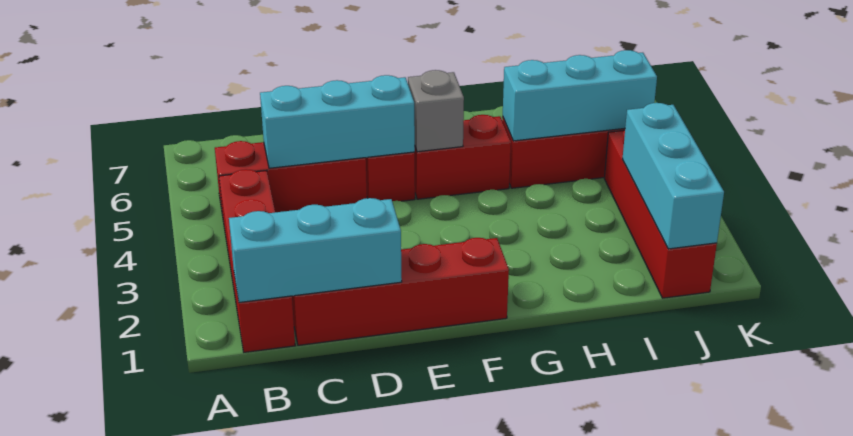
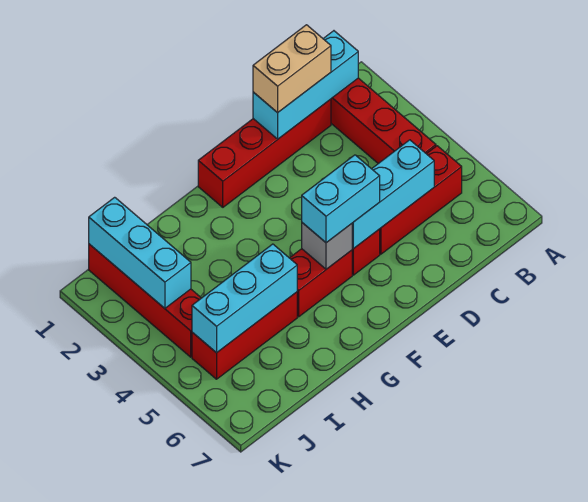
none -> tan brick C1:D1 level 3
none -> cyan brick E5:F5 level 3

